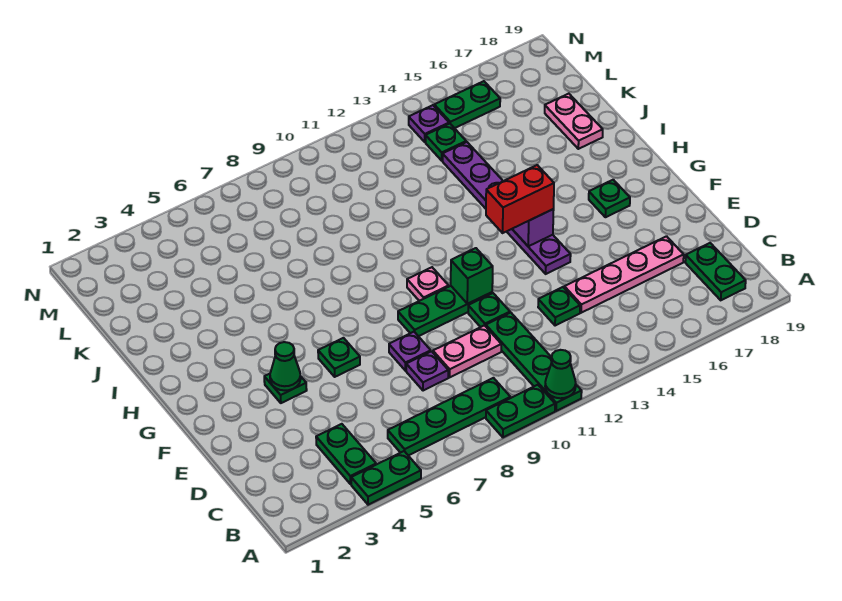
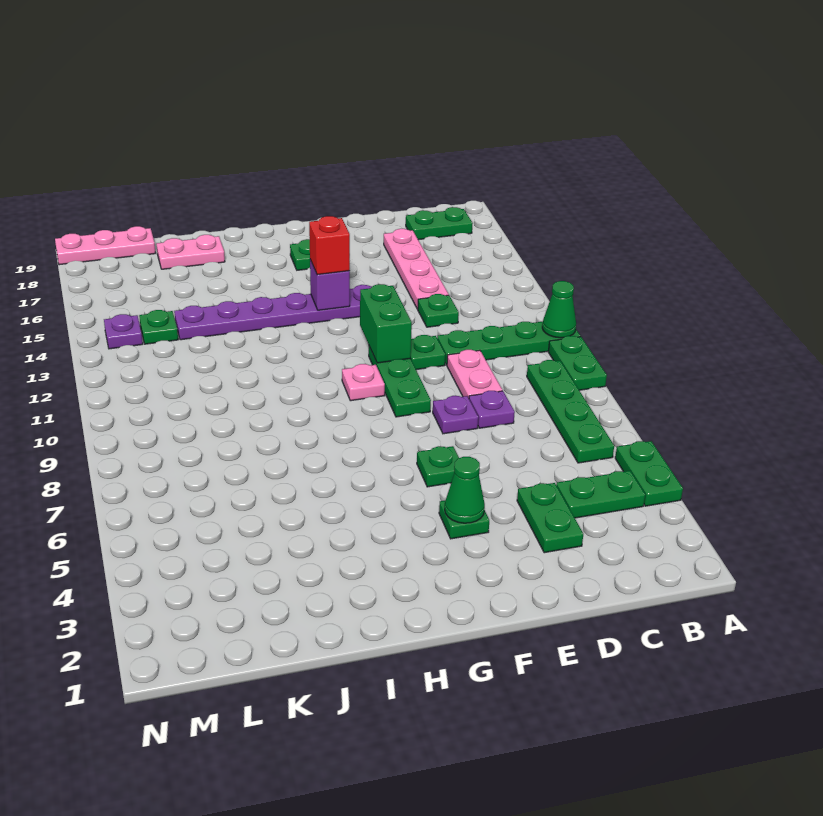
green brick F11 level 2 -> green brick F11:F12 level 2
red brick G13:G14 level 3 -> red brick G14 level 3
none -> pink plate L19:N19 level 1
green plate M15:M16 level 1 -> green plate D3:D4 level 1

